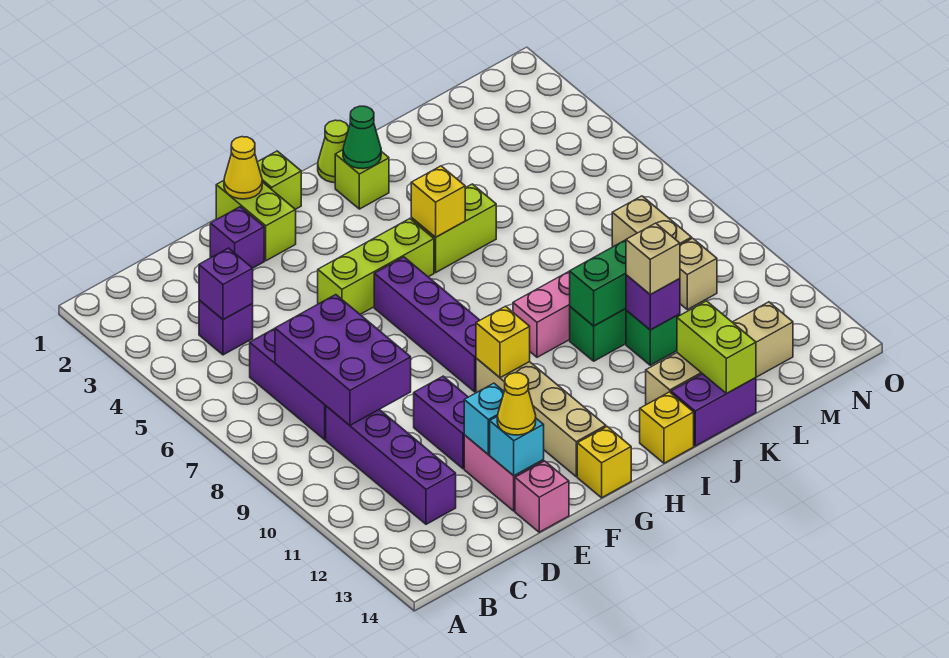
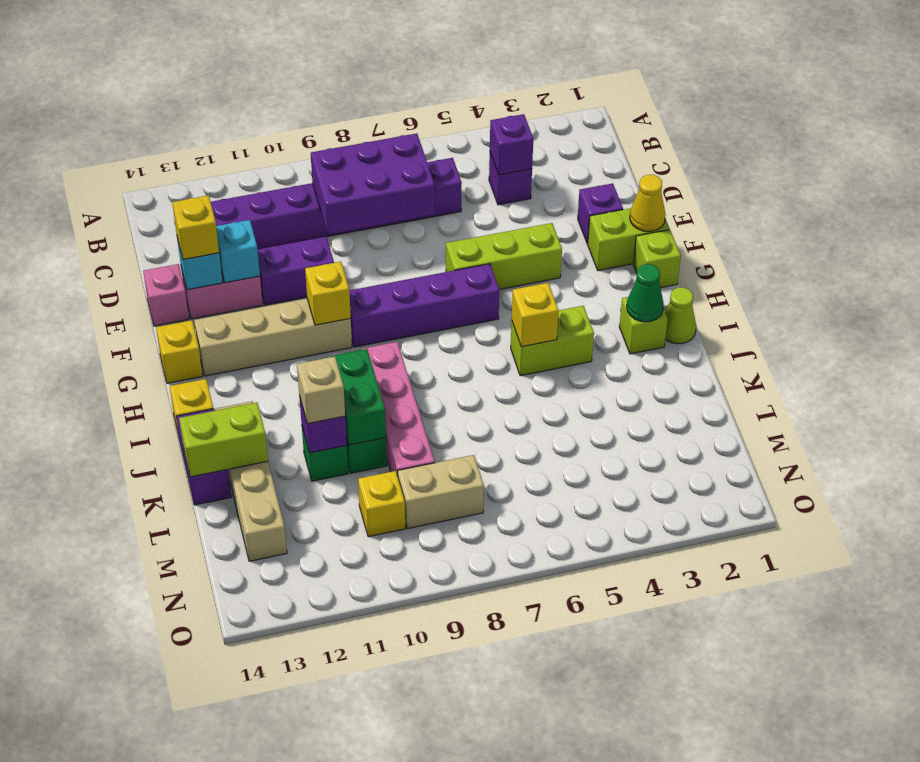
yellow cone E13 level 3 -> yellow brick E13 level 3
lime brick F5:H5 level 1 -> lime brick F4:F6 level 1
lime brick I5:J5 level 1 -> lime brick I4:I5 level 1
tan brick M10 level 1 -> yellow brick M10 level 1

